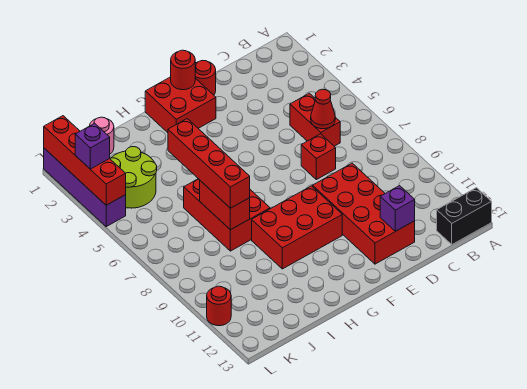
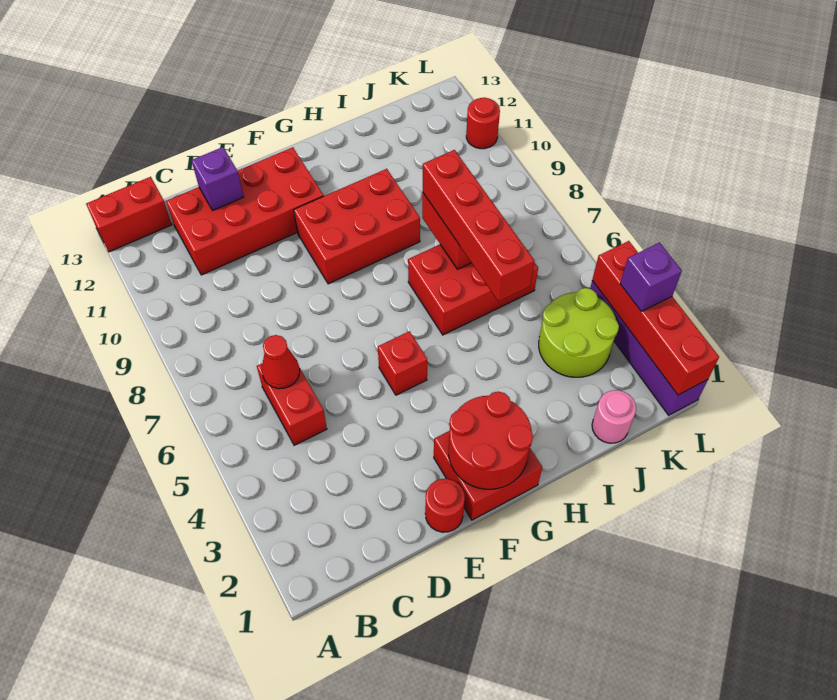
black brick A13:B13 level 1 -> red brick A13:B13 level 1
red brick D7 level 1 -> red brick F5 level 1
red brick D9:E12 level 1 -> red brick C11:F12 level 1
red round brick F1 level 2 -> red round brick F1:G2 level 2
red brick H6:I8 level 1 -> red brick H6:J7 level 1

